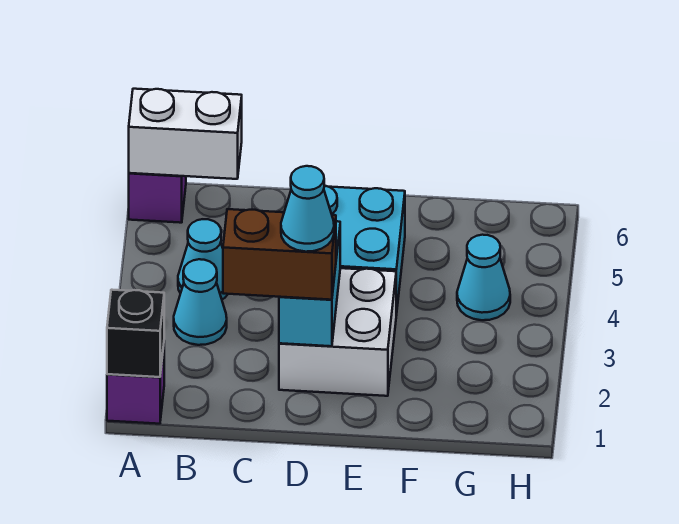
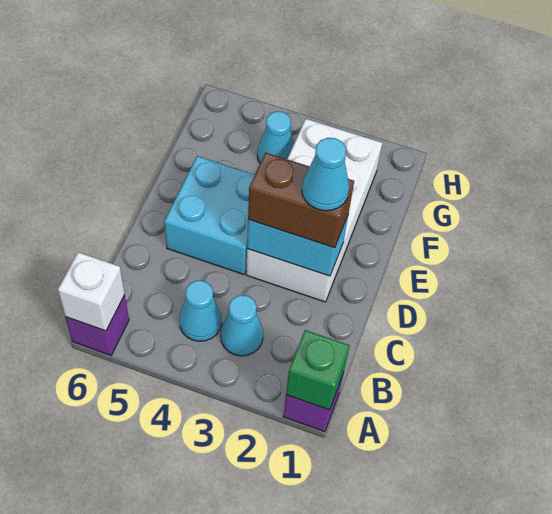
black brick A1 level 2 -> green brick A1 level 2
white brick A6:B6 level 2 -> white brick A6 level 2
brown brick C2:D2 level 3 -> brown brick D2:D3 level 3
white brick D2:E3 level 1 -> white brick D2:G3 level 1

